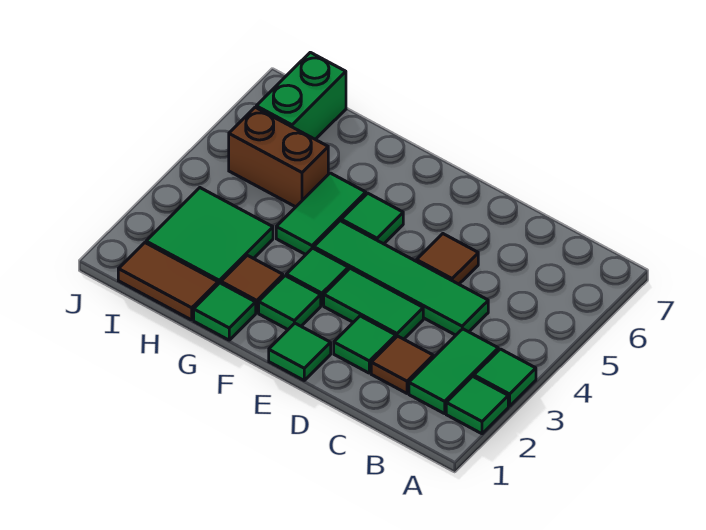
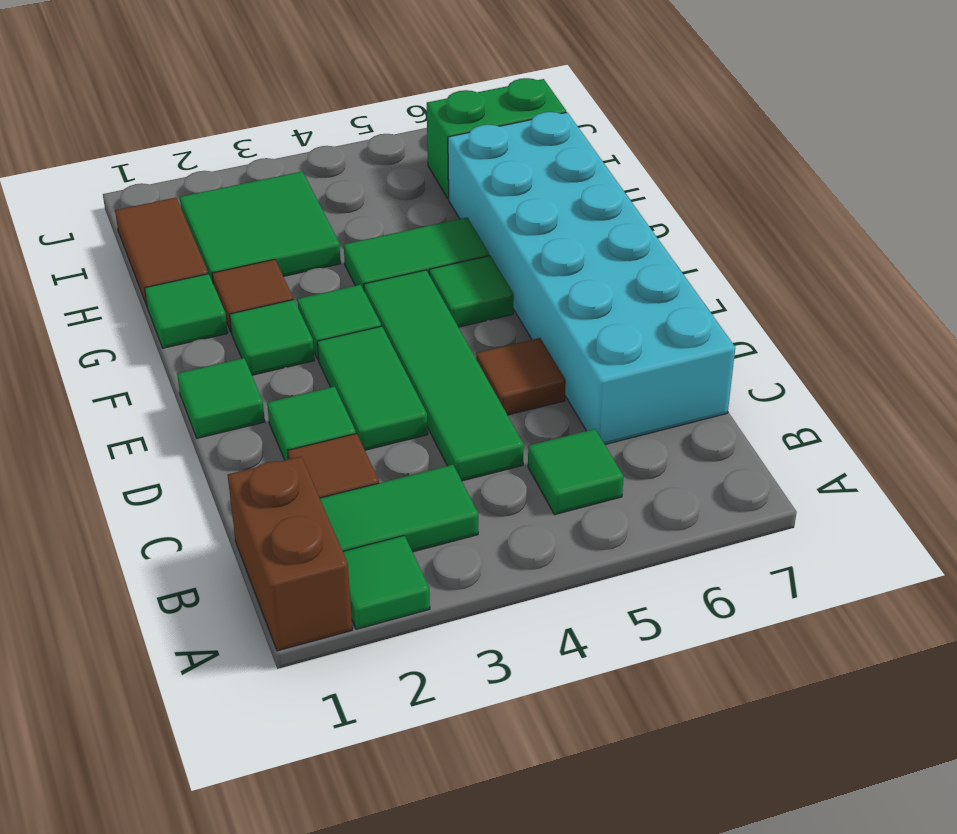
green tile A3 level 1 -> green tile B5 level 1
none -> cyan brick C6:H7 level 1
brown brick H5:I5 level 1 -> brown brick A1:B1 level 1

